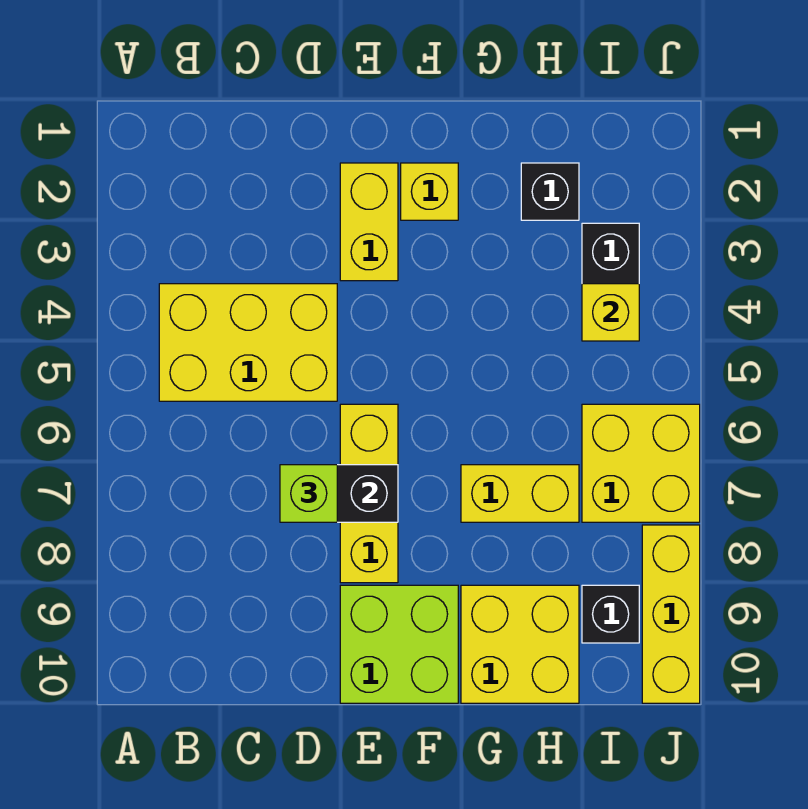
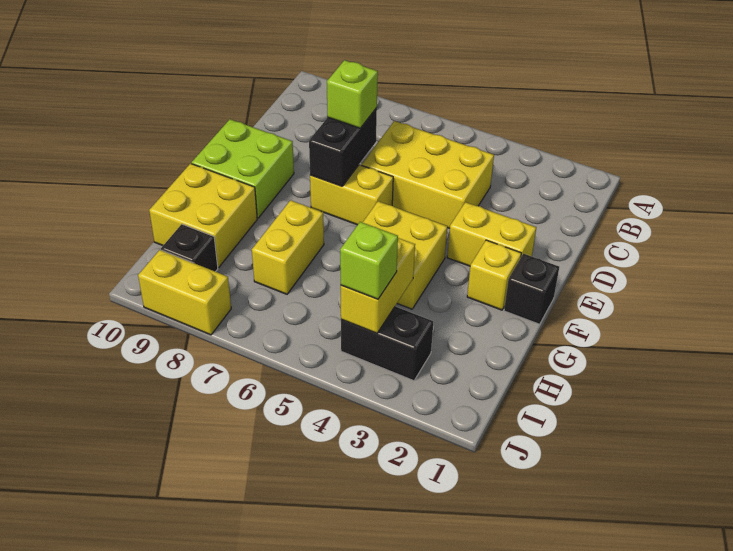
yellow brick B4:D5 level 1 -> yellow brick C4:D6 level 1
yellow brick E6:E8 level 1 -> yellow brick E6:E7 level 1
black brick H2 level 1 -> black brick F1 level 1
yellow brick I4 level 2 -> yellow brick H4:I4 level 2
none -> lime brick I4 level 3
yellow brick I6:J7 level 1 -> yellow brick F4:G5 level 1
yellow brick J8:J10 level 1 -> yellow brick J8:J9 level 1

